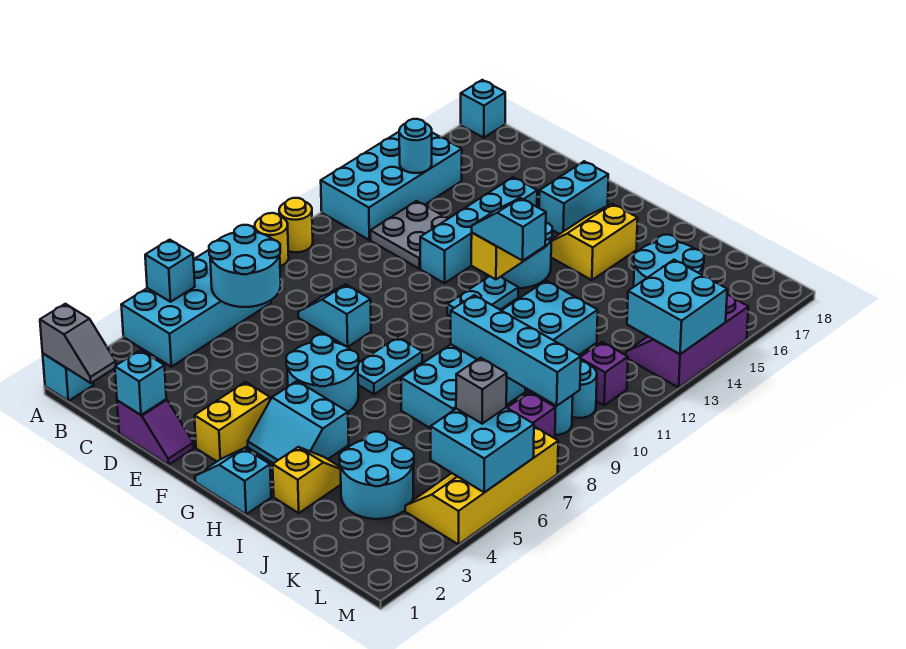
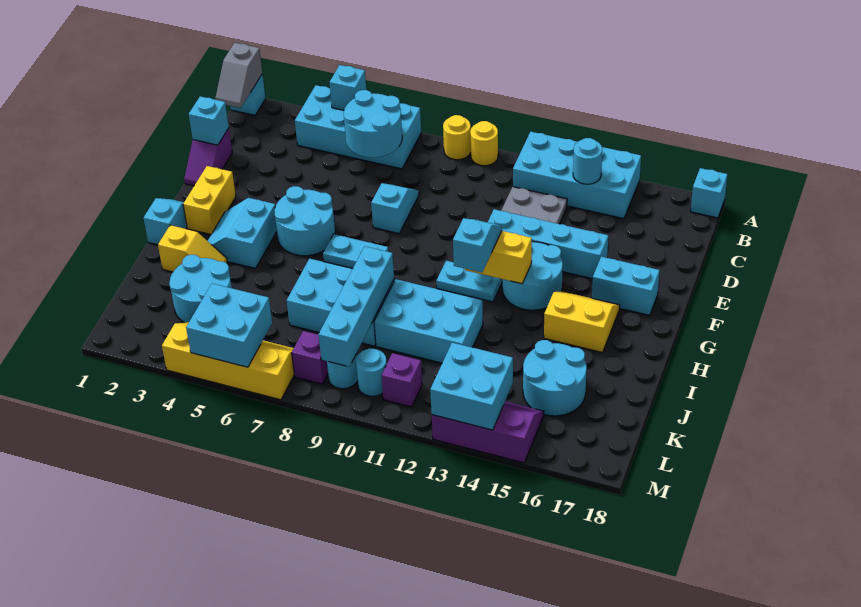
yellow brick F2:F3 level 1 -> yellow brick F2:G2 level 1
grey brick L6 level 3 -> none

